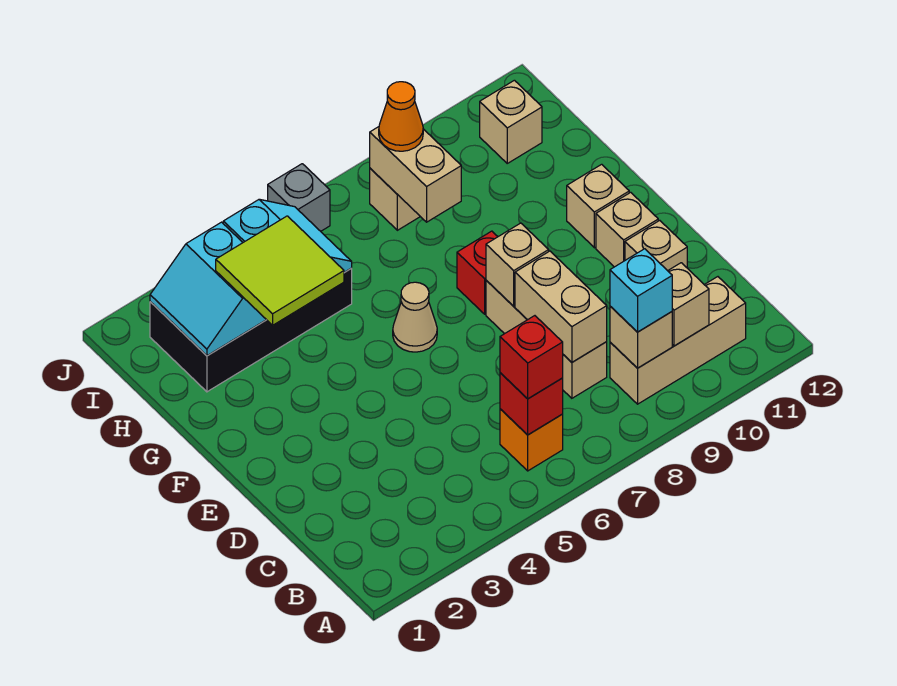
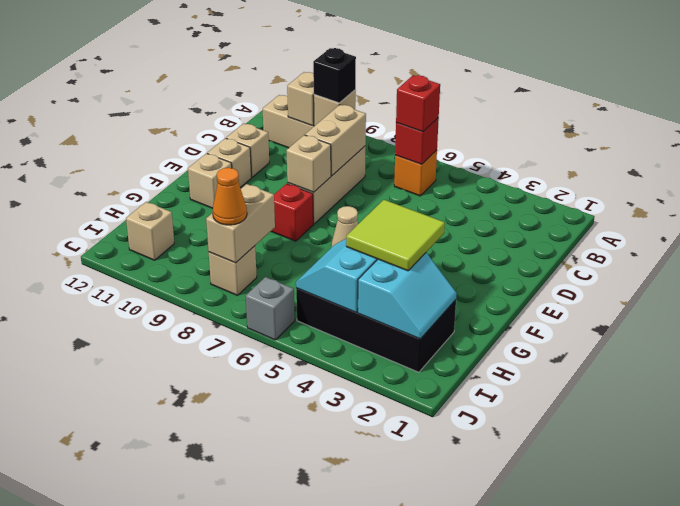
cyan brick B9 level 3 -> black brick B9 level 3

